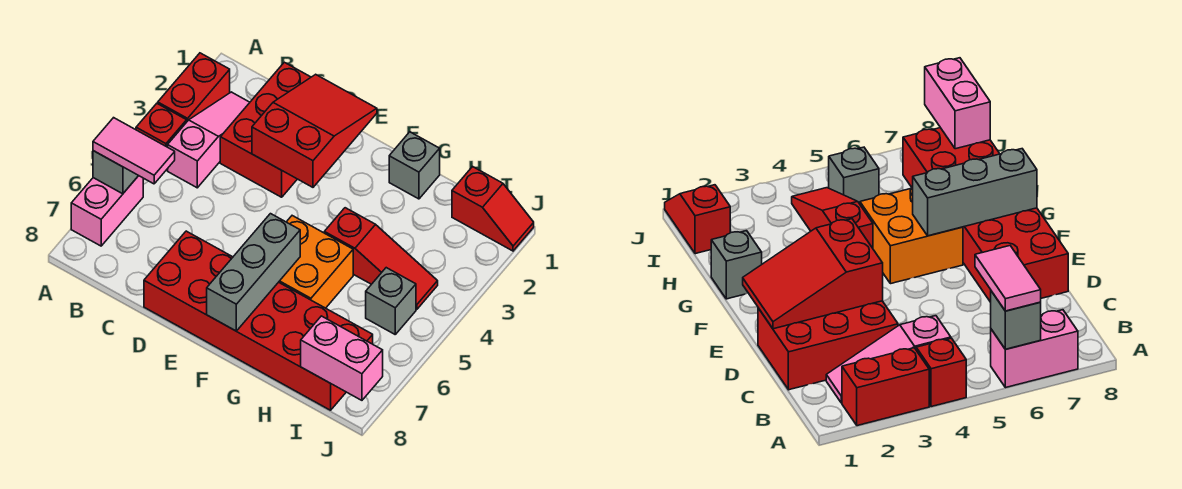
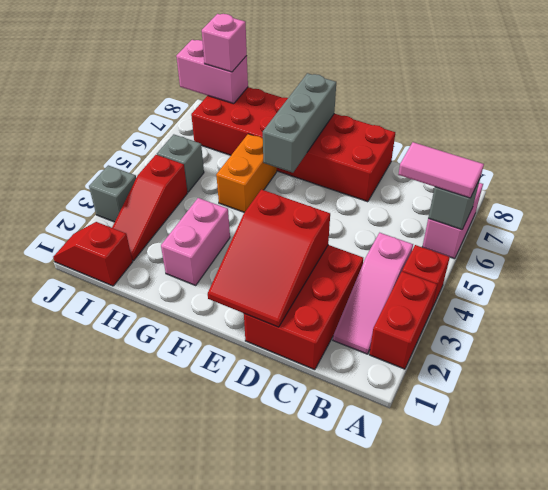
orange brick F5:G6 level 1 -> orange brick G5:G6 level 1
grey brick G1 level 1 -> grey brick J3 level 1
none -> pink brick G2:G3 level 1
red slope G4:I4 level 1 top G -> red slope I2:I4 level 1 top 4
none -> pink brick I8 level 3

